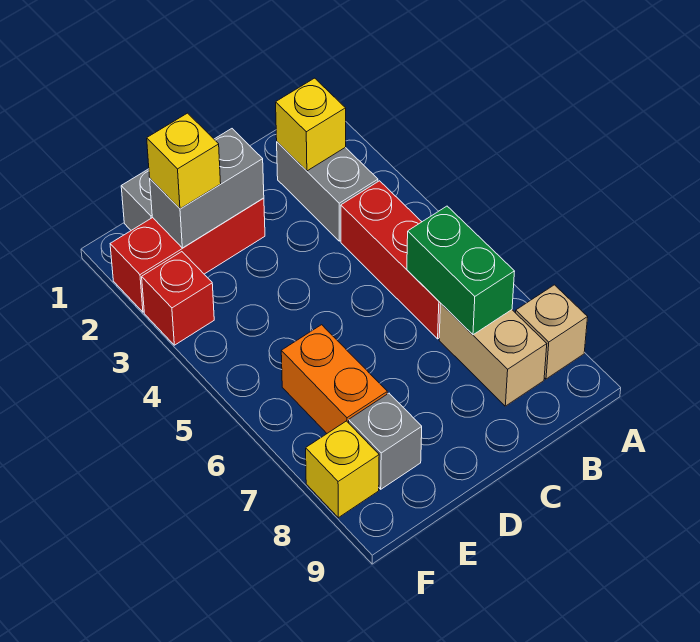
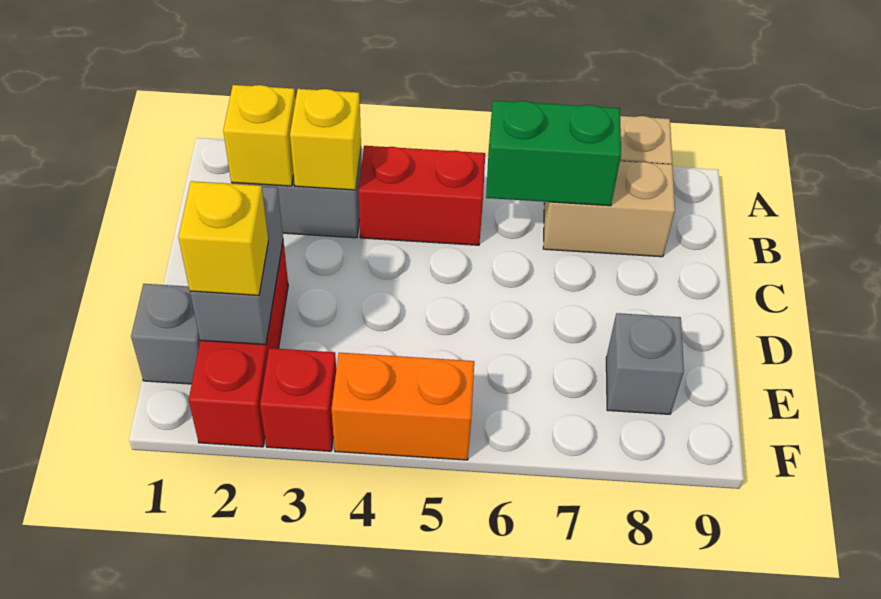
red brick B4:B6 level 1 -> red brick B4:B5 level 1
orange brick E6:E7 level 1 -> orange brick F4:F5 level 1
yellow brick F8 level 1 -> yellow brick B3 level 2

